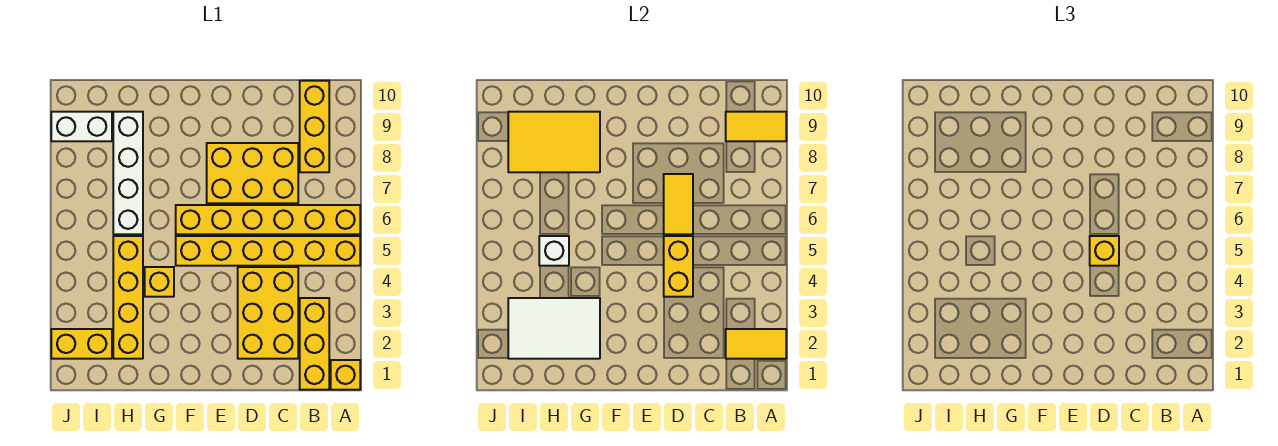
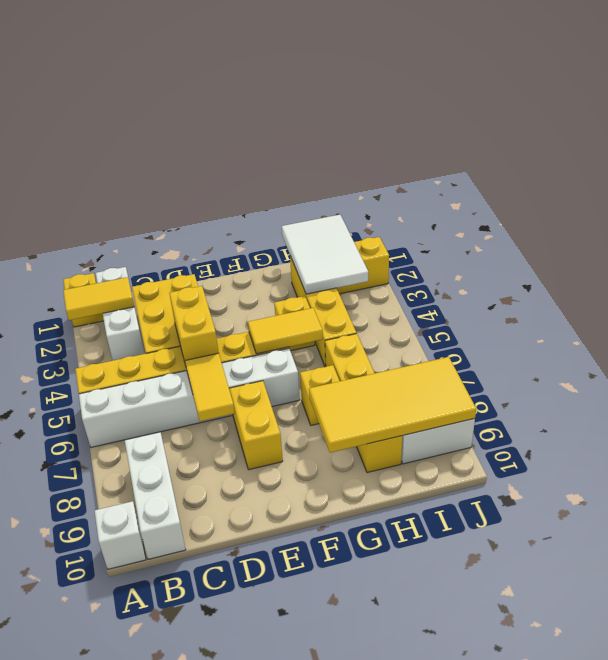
yellow brick A6:F6 level 1 -> white brick A6:F6 level 1
yellow tile A9:B9 level 2 -> yellow tile F5:G5 level 2
yellow brick B1:B3 level 1 -> white brick B1:B3 level 1
yellow brick B8:B10 level 1 -> white brick B8:B10 level 1
yellow brick C7:E8 level 1 -> yellow brick E7:E8 level 1
yellow brick D5 level 3 -> yellow brick G7 level 1
white tile G2:I3 level 2 -> white tile H1:I3 level 2
yellow tile G8:I9 level 2 -> yellow tile G8:J9 level 2
white brick H5 level 2 -> white brick A10 level 1
white brick H6:H9 level 1 -> yellow brick H6:H9 level 1

